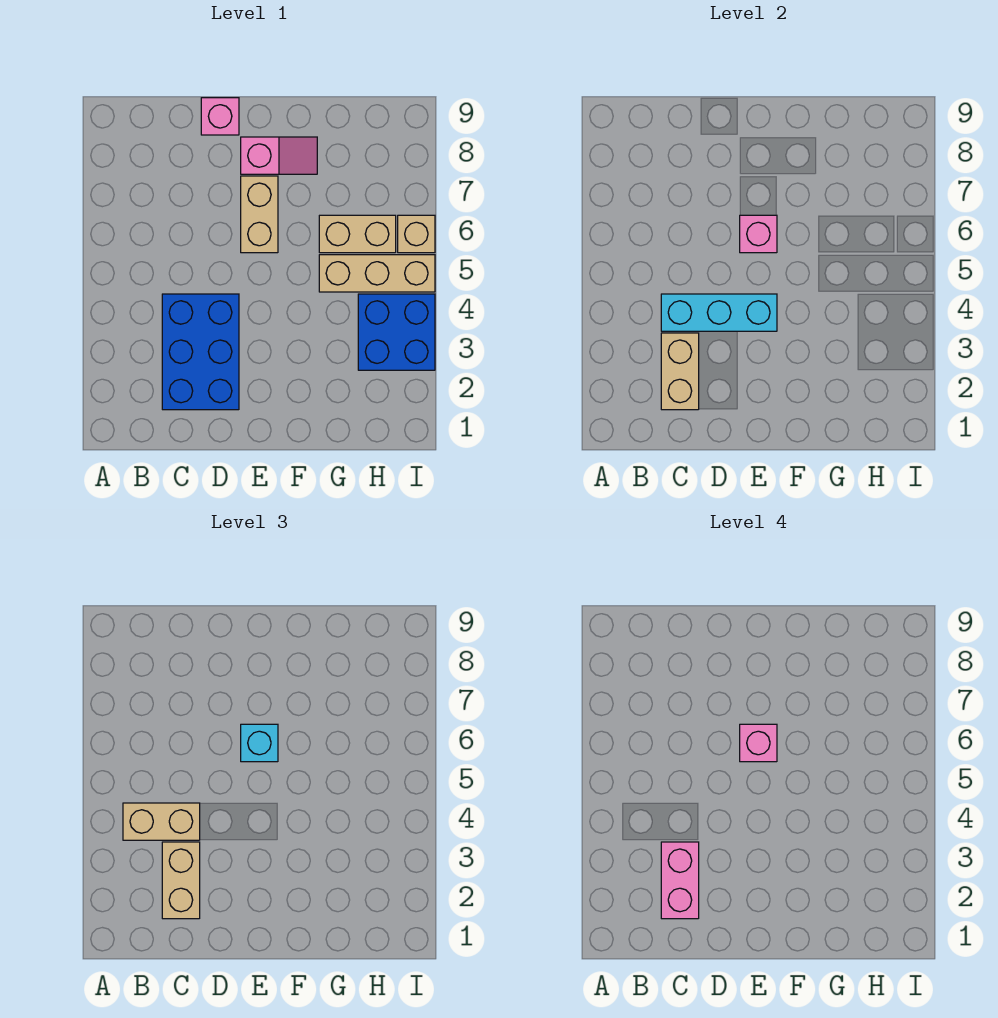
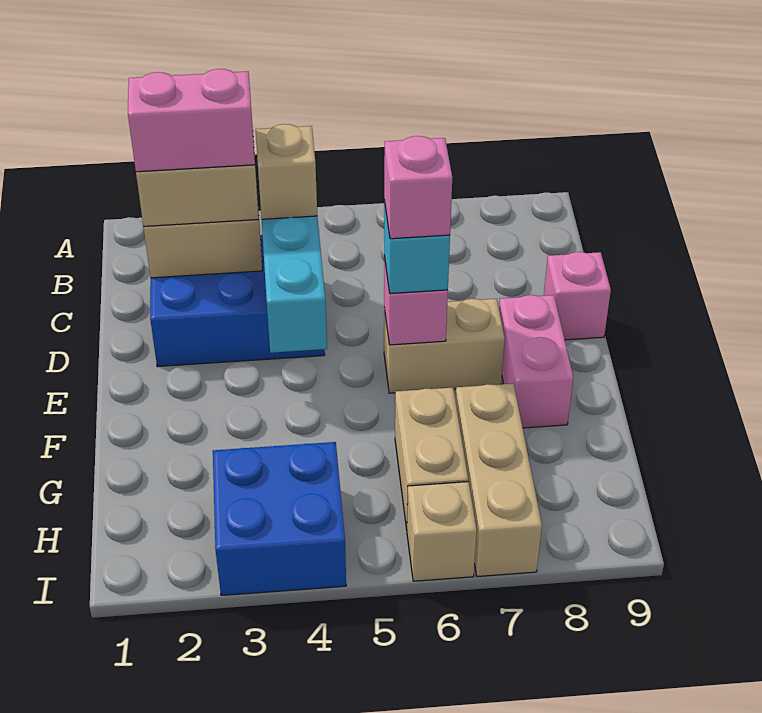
tan brick B4:C4 level 3 -> tan brick C4 level 3
pink slope E8:F8 level 1 top E -> pink brick E8:F8 level 1
tan brick G5:I5 level 1 -> tan brick G7:I7 level 1

